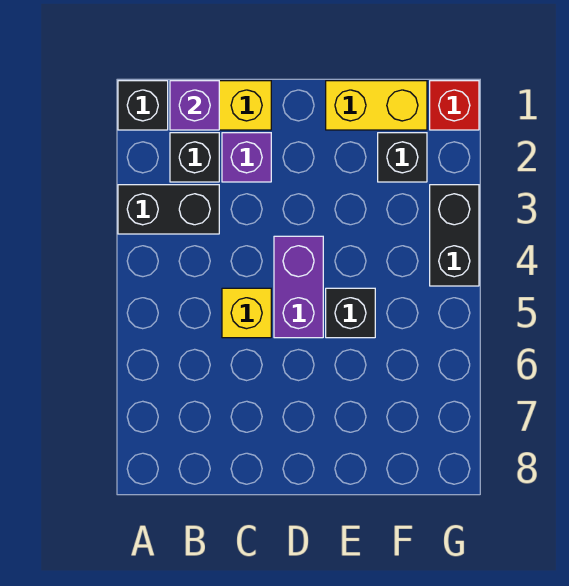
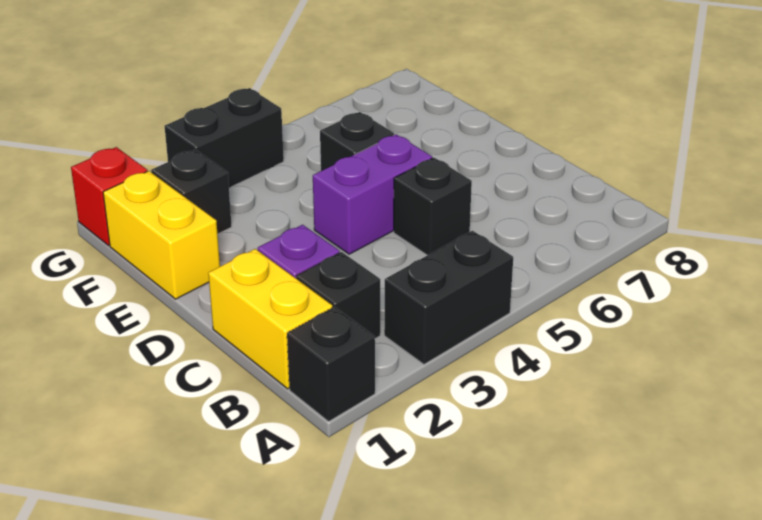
black brick A3:B3 level 1 -> black brick A3:A4 level 1
purple brick B1 level 2 -> none
yellow brick C5 level 1 -> black brick C5 level 1

